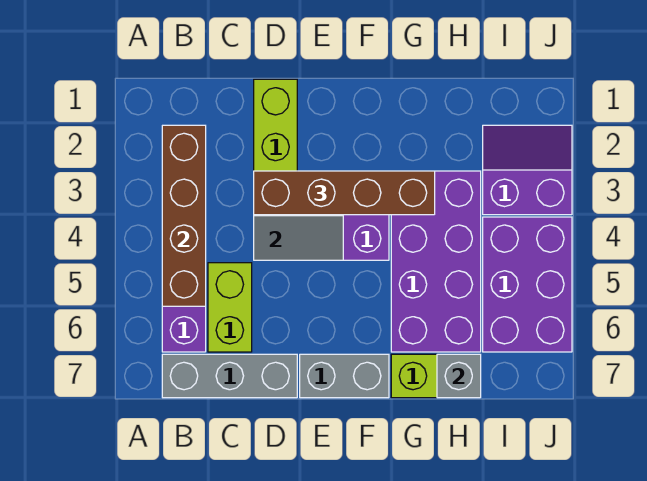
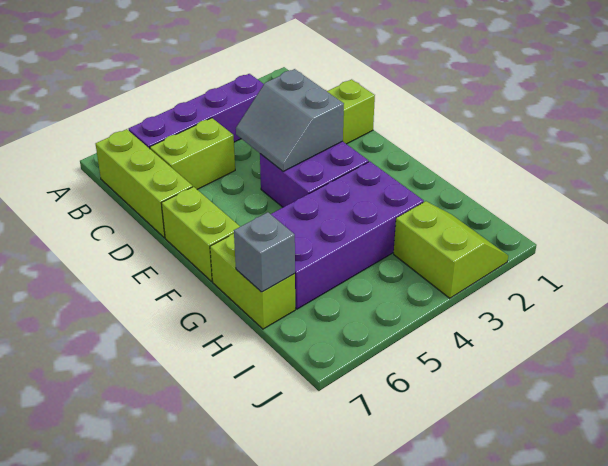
brown brick B2:B5 level 2 -> none
grey brick B7:D7 level 1 -> lime brick B7:D7 level 1
brown brick D3:G3 level 3 -> none
grey brick E7:F7 level 1 -> lime brick E7:F7 level 1
purple slope I2:J3 level 1 top 3 -> lime slope I2:J3 level 1 top 3
purple brick I4:J6 level 1 -> none

